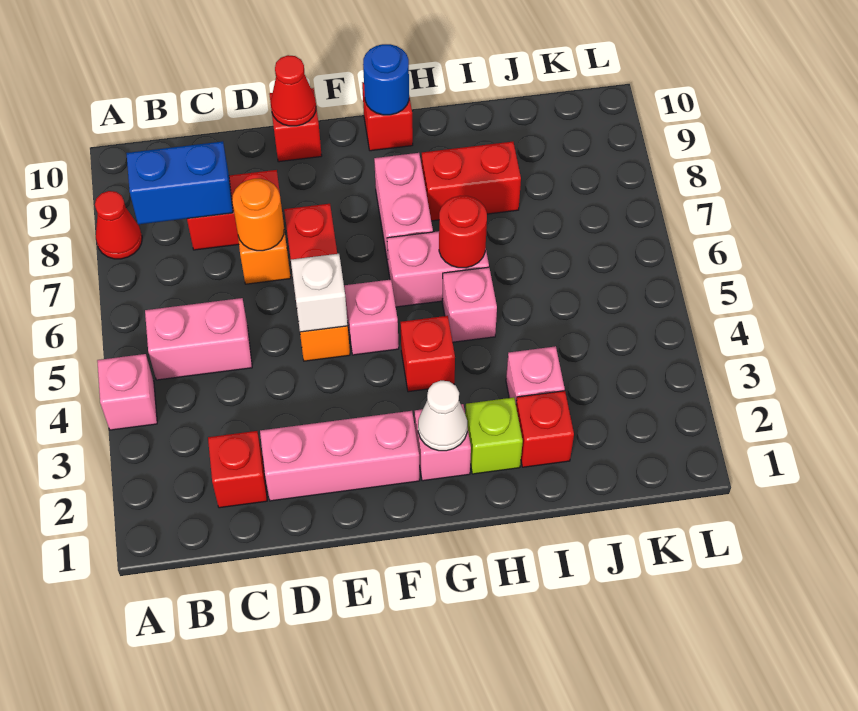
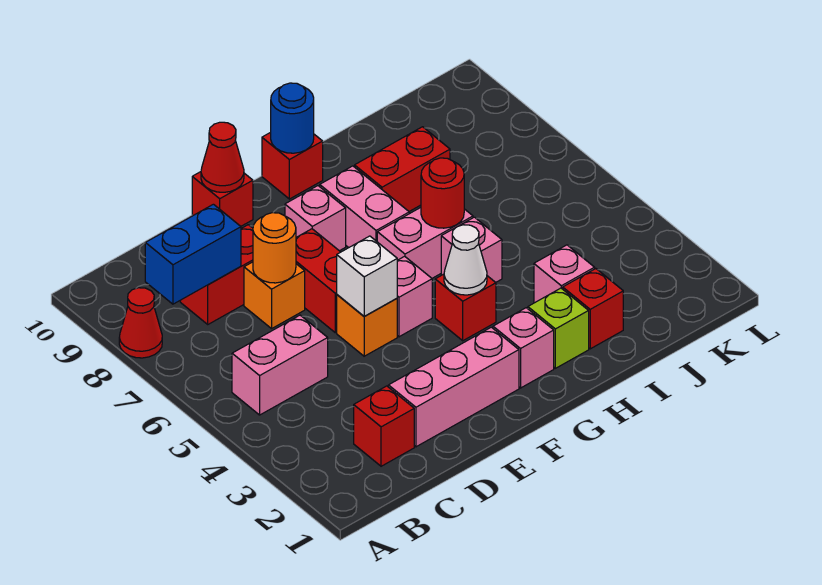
pink brick A4 level 1 -> pink brick F8 level 1
white cone G2 level 2 -> white cone G4 level 2

